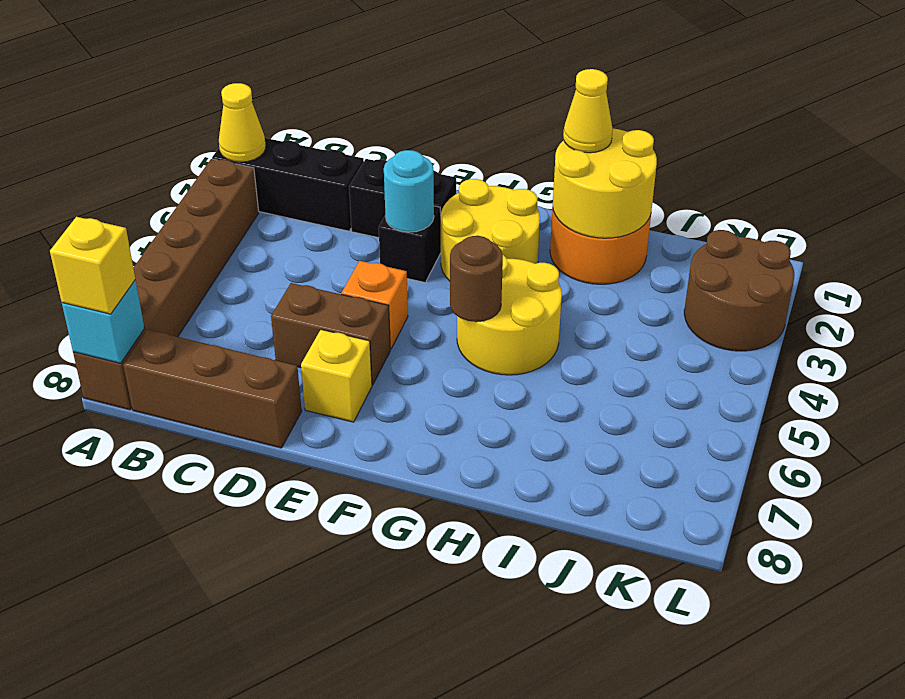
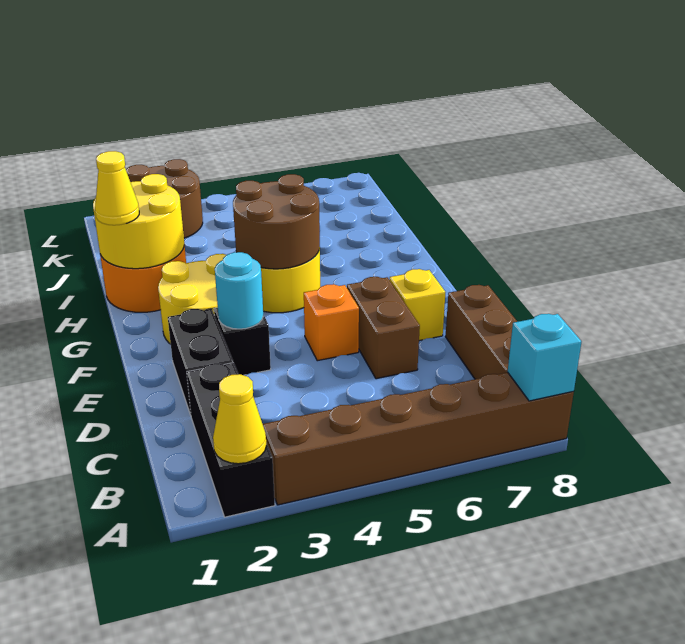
yellow brick A8 level 3 -> none
brown round brick G5 level 2 -> brown round brick G4:H5 level 2

